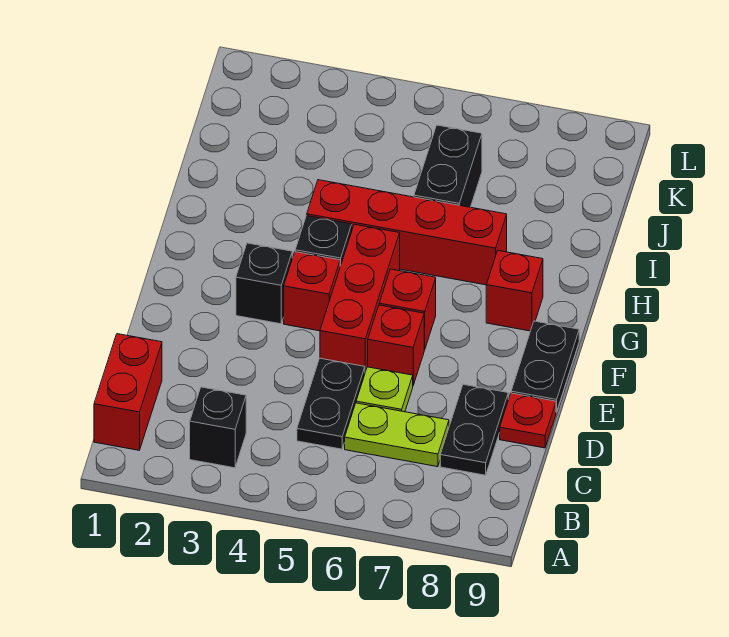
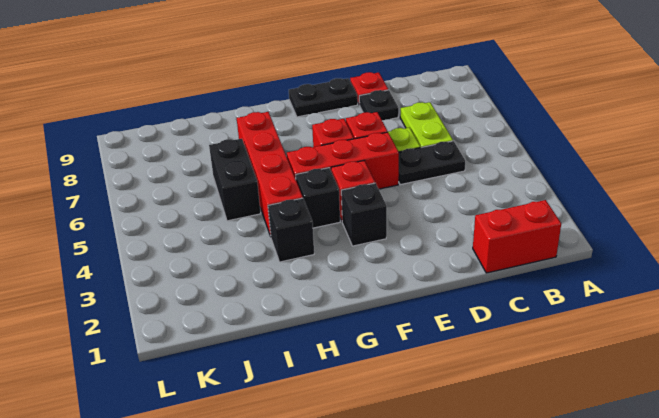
black brick B3 level 1 -> black brick H3 level 1
black plate C8:D8 level 1 -> black plate D8 level 1
red brick G8 level 1 -> none
black brick I6:J6 level 1 -> black brick I5:I6 level 1

